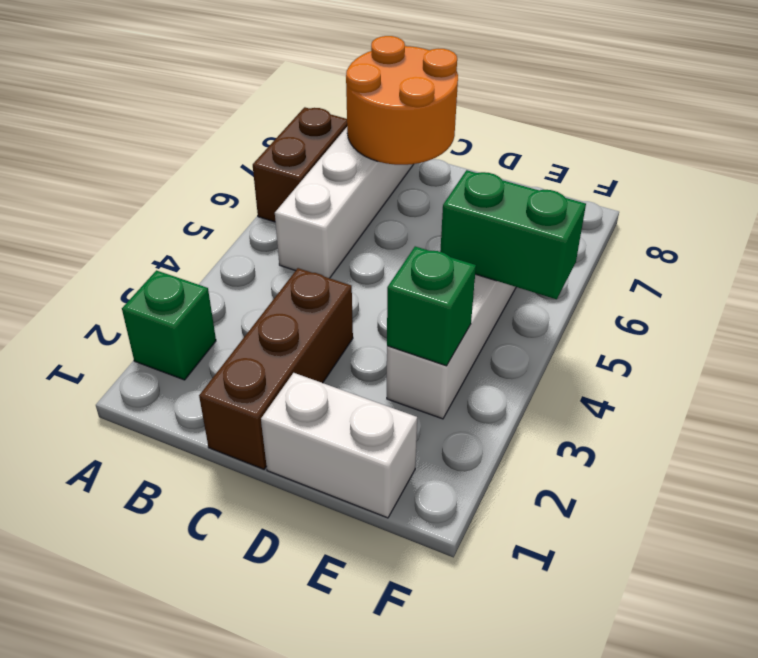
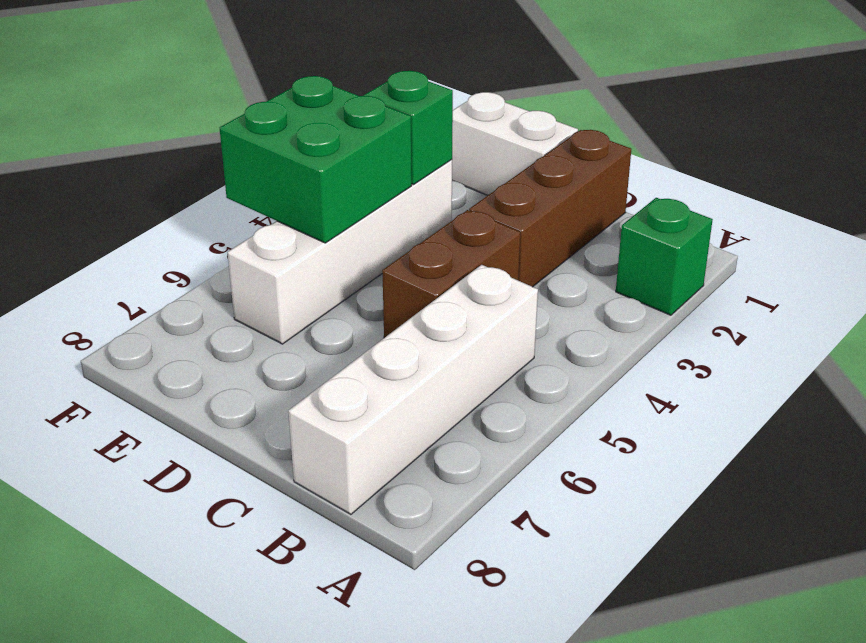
brown brick A6:A7 level 1 -> brown brick C4:C5 level 1
orange round brick B7:C8 level 2 -> none
green brick E5:F5 level 2 -> green brick E4:F5 level 2

